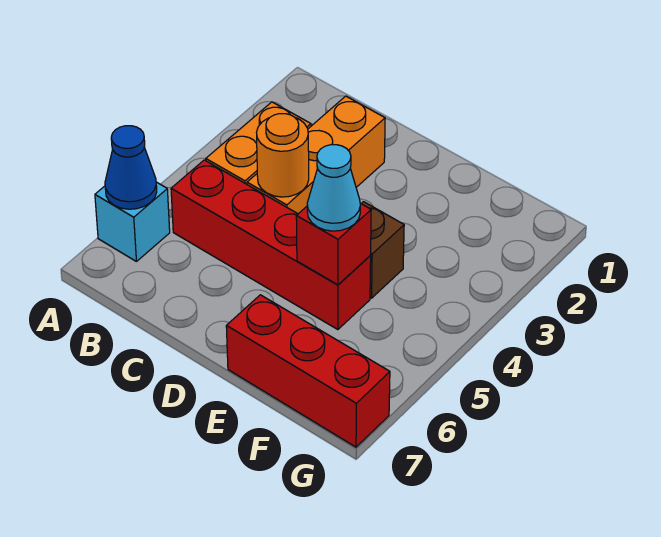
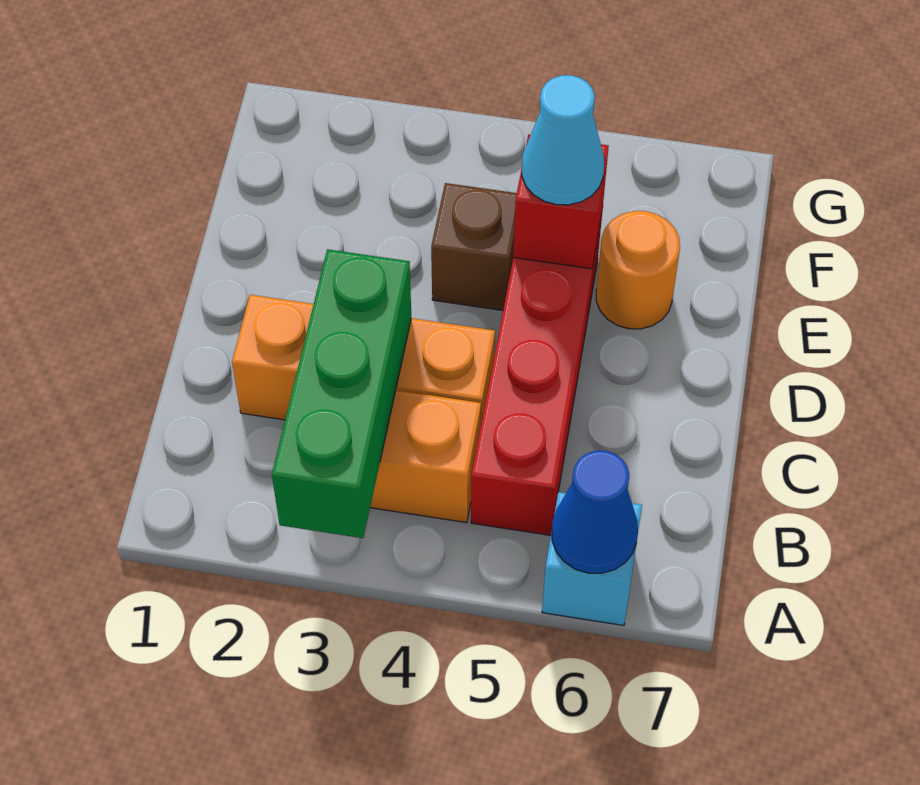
none -> green brick A3:C3 level 2
orange round brick C4 level 2 -> orange round brick E6 level 1
red brick E7:G7 level 1 -> none

